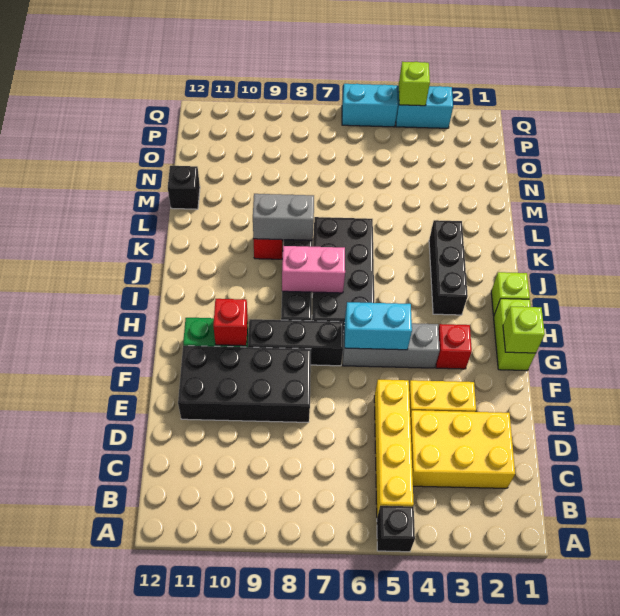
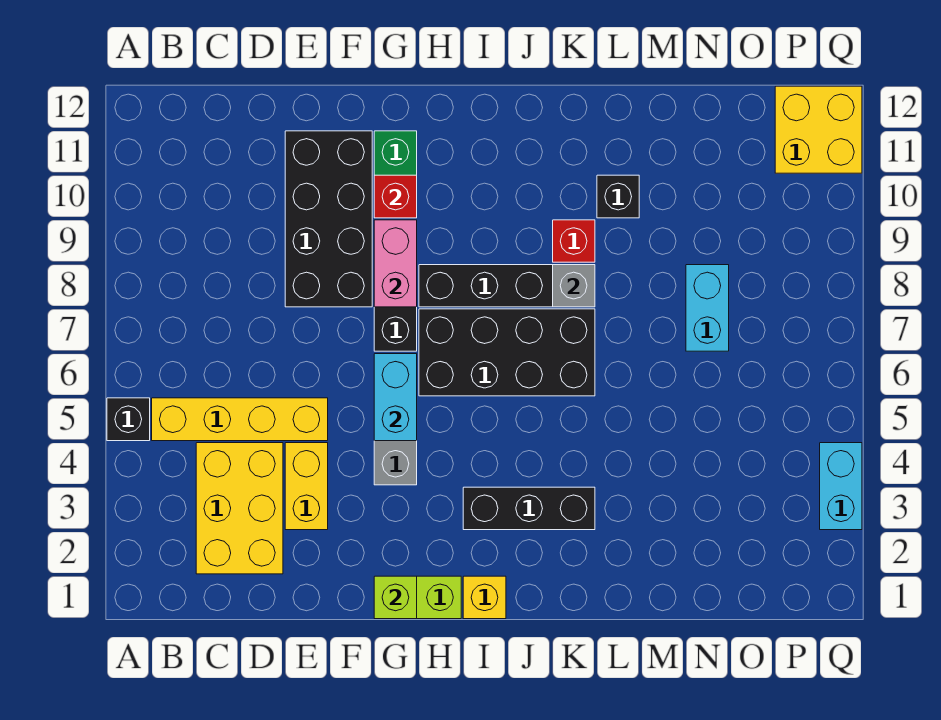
red brick G3 level 1 -> none
lime brick I1 level 1 -> yellow brick I1 level 1
pink brick I7:I8 level 2 -> pink brick G8:G9 level 2
grey brick K8:K9 level 2 -> grey brick K8 level 2
black brick M12 level 1 -> black brick L10 level 1
none -> yellow brick P11:Q12 level 1
lime brick Q4 level 2 -> none
cyan brick Q5:Q6 level 1 -> cyan brick N7:N8 level 1

